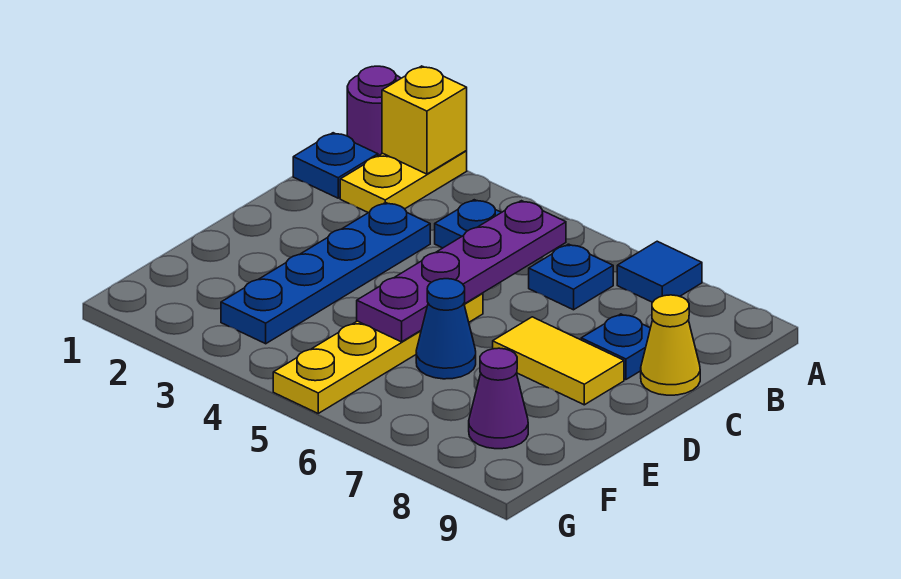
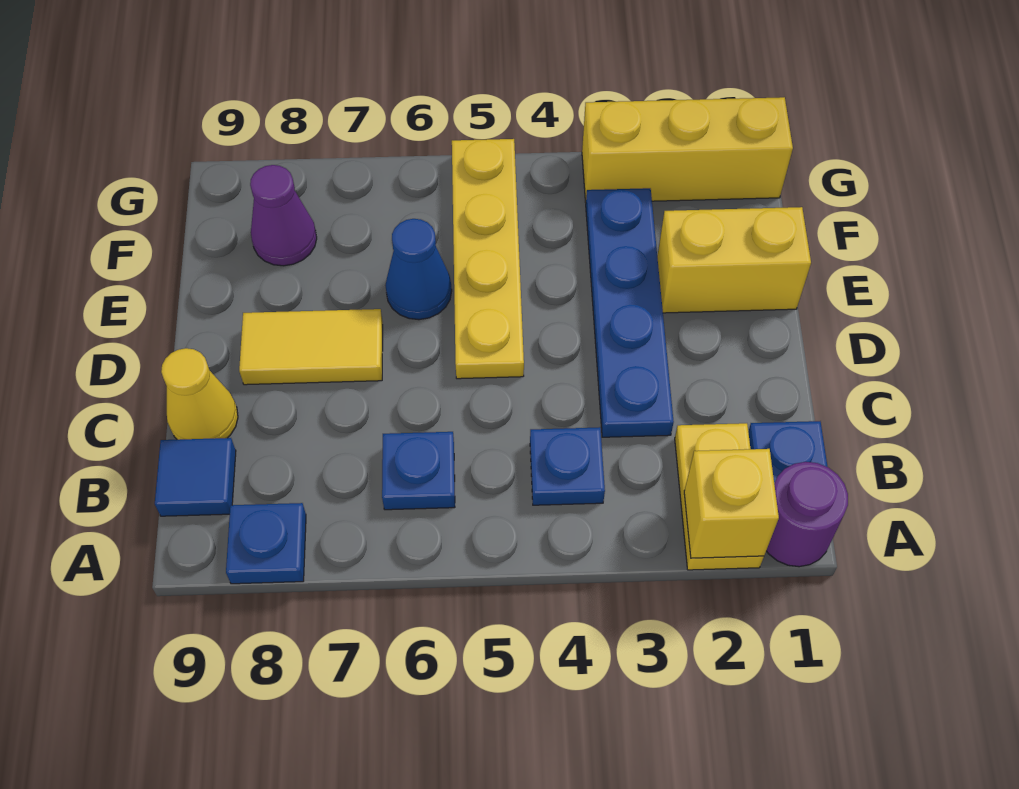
blue tile A7 level 1 -> blue tile B9 level 1
purple plate B5:E5 level 2 -> none
blue plate C8 level 1 -> blue plate A8 level 1
none -> yellow brick E1:E2 level 1
none -> yellow brick G1:G3 level 1

